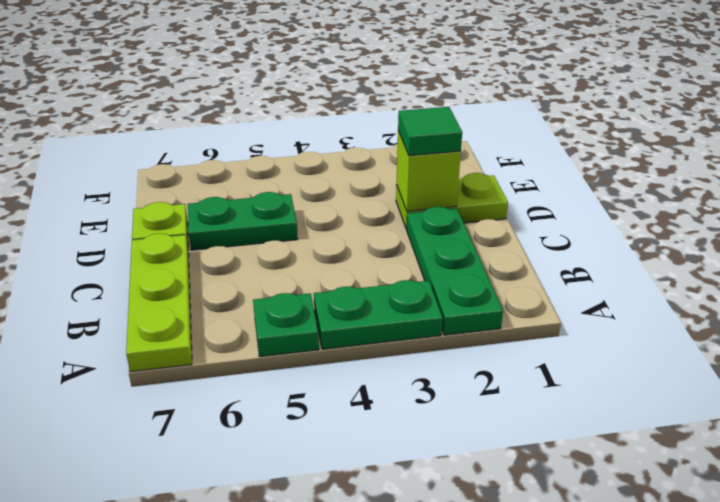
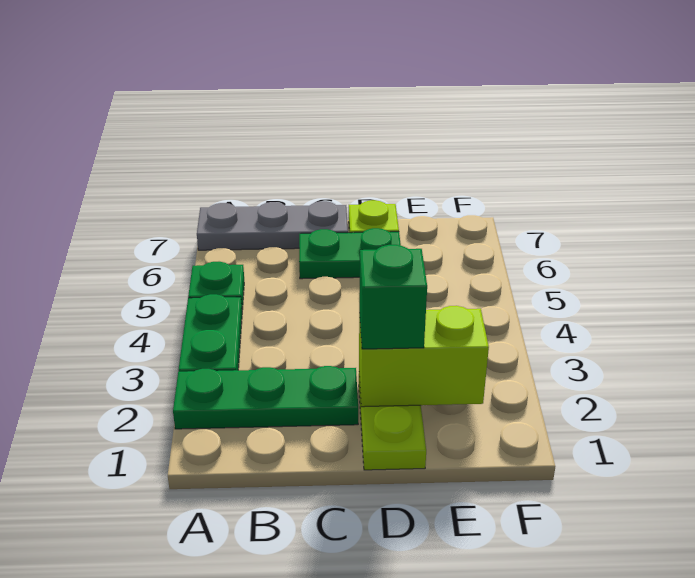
lime plate A7:C7 level 1 -> grey plate A7:C7 level 1
lime brick D2 level 2 -> lime brick D2:E2 level 2
green tile D2 level 3 -> green brick D2 level 3
green plate D5:D6 level 1 -> green plate C6:D6 level 1

